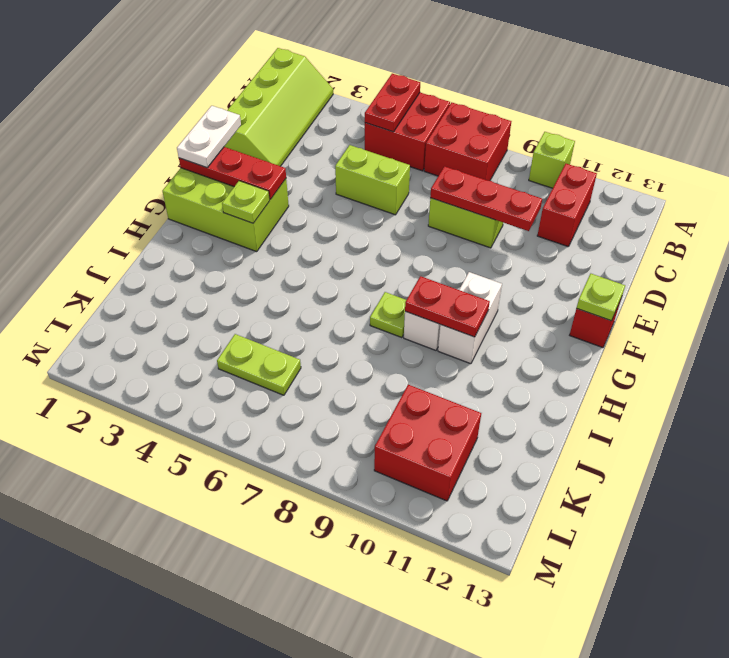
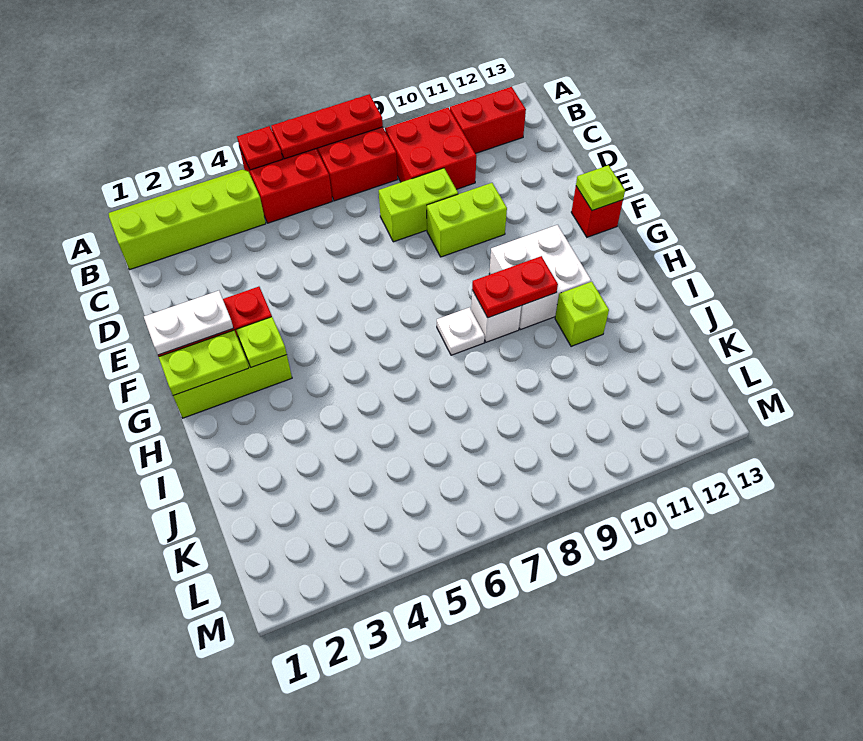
lime slope A1:D2 level 1 top 1 -> lime slope A1:B4 level 1 top B
red plate A5:B5 level 2 -> red plate A5 level 2
lime brick A10 level 1 -> lime brick I11 level 1
red brick B11:C11 level 1 -> red brick B11:B12 level 1
lime brick D5:D6 level 1 -> lime brick E9:E10 level 1
red plate D8:D10 level 2 -> red plate A6:A8 level 2
white plate E1:F1 level 3 -> white plate F1:F2 level 3
white brick G10:H10 level 1 -> white brick G10:H11 level 1
lime plate H8 level 1 -> white plate H8 level 1
lime plate K5:K6 level 1 -> lime plate G1:G2 level 2
red brick K10:L11 level 1 -> red brick B9:C10 level 1

